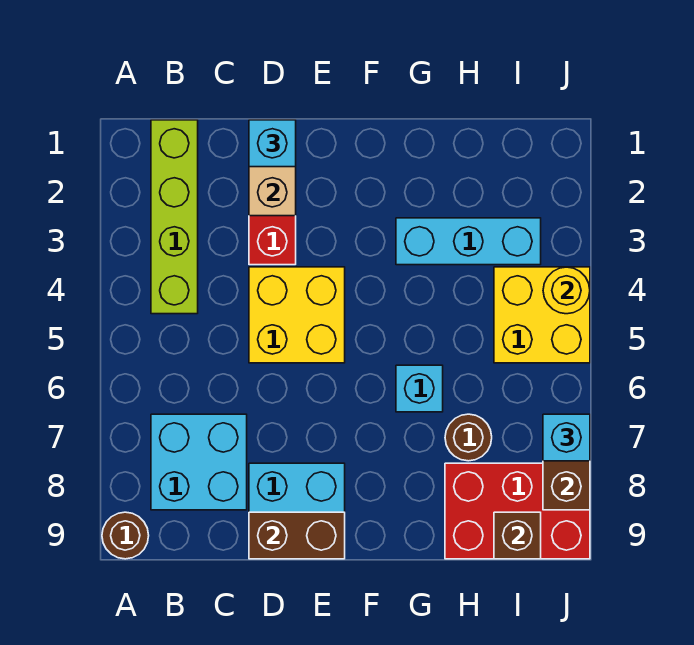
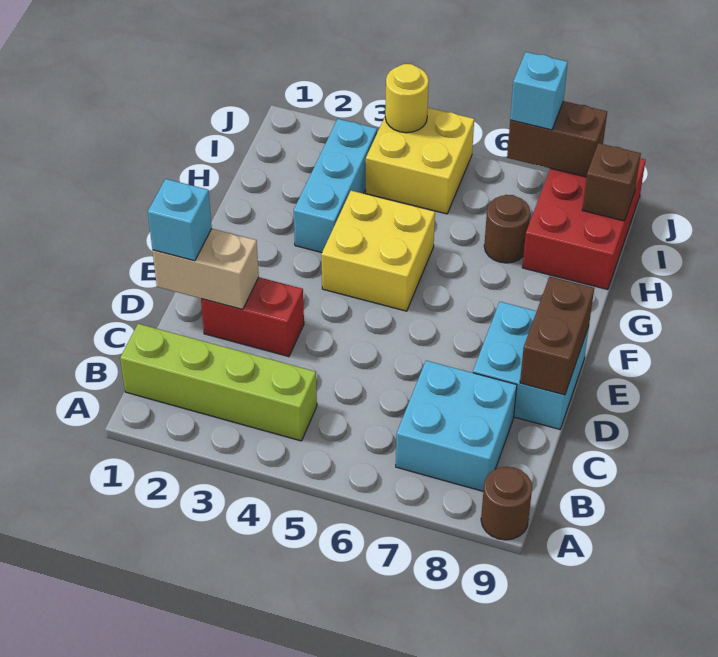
yellow brick D4:E5 level 1 -> yellow brick F4:G5 level 1
cyan brick G6 level 1 -> none

